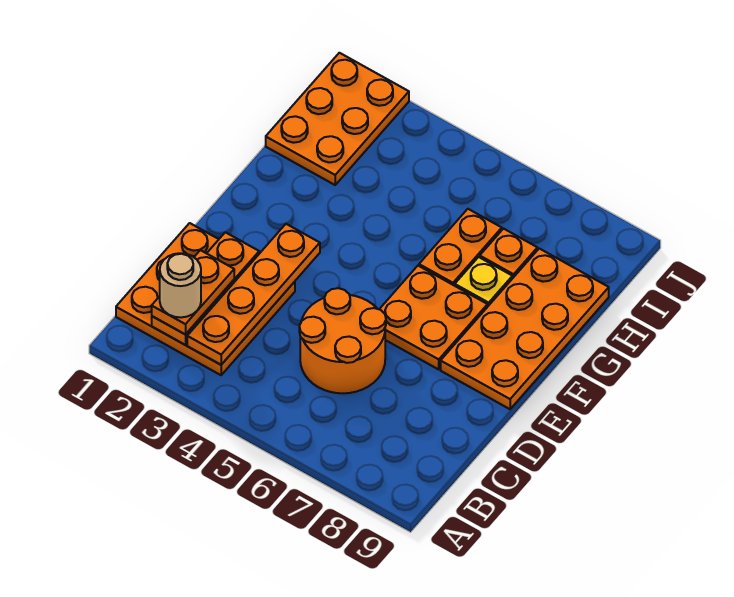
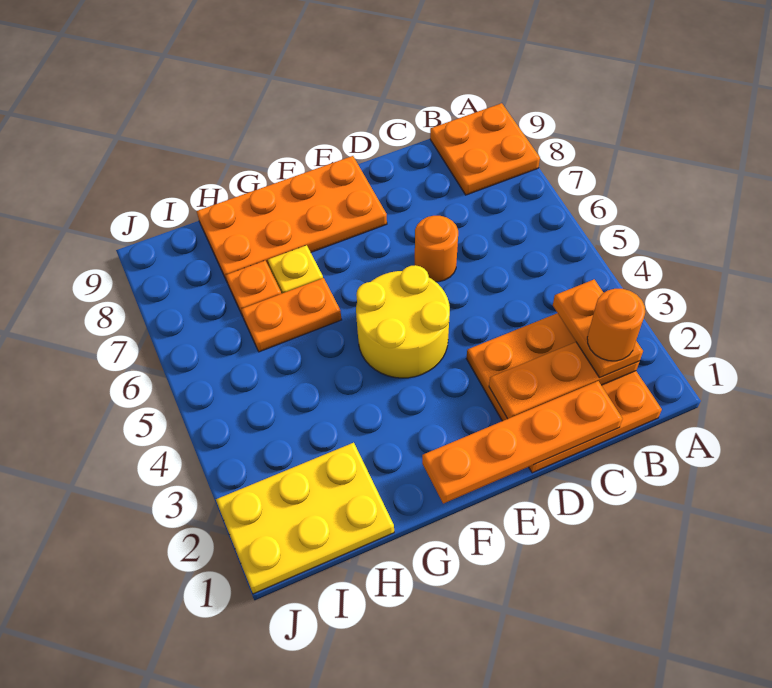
orange plate B2:C2 level 3 -> orange plate B2:B3 level 3
tan round brick B2 level 4 -> orange round brick B2 level 4
orange plate B3:E3 level 2 -> orange plate C1:F1 level 2
orange round brick C5:D6 level 1 -> orange round brick D6 level 1
none -> yellow round brick E4:F5 level 1
orange plate E6:F7 level 1 -> orange plate A8:B9 level 1
orange plate H1:J2 level 1 -> yellow plate H1:J2 level 1

